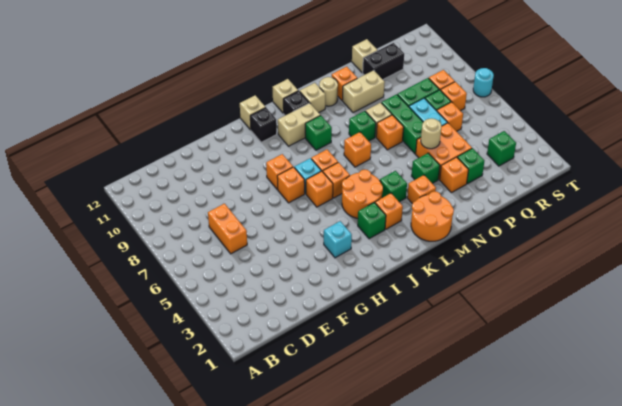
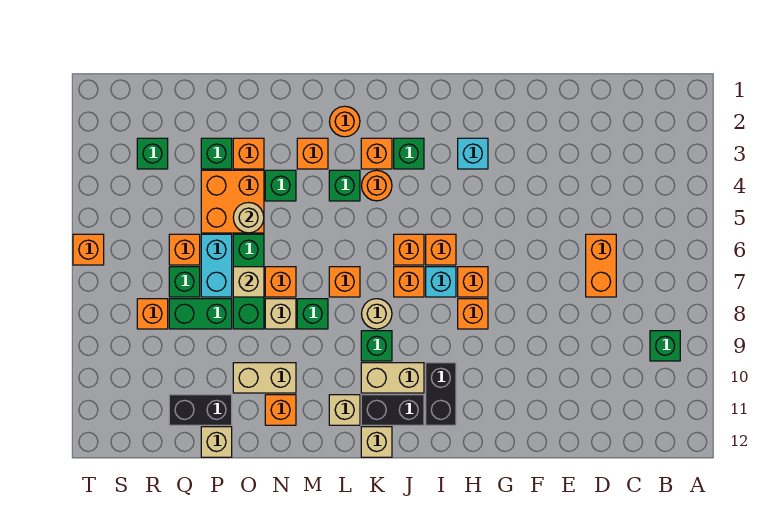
none -> green brick B9 level 1
black brick I11 level 1 -> black brick I10:I11 level 1
tan brick I12 level 1 -> tan brick O7 level 2
orange round brick J4:K5 level 1 -> orange round brick K4 level 1
black brick K11 level 1 -> black brick J11:K11 level 1
orange round brick L1:M2 level 1 -> orange round brick L2 level 1
tan round brick M11 level 1 -> tan round brick K8 level 1
orange brick R7 level 1 -> orange brick T6 level 1
cyan round brick T7 level 1 -> none

